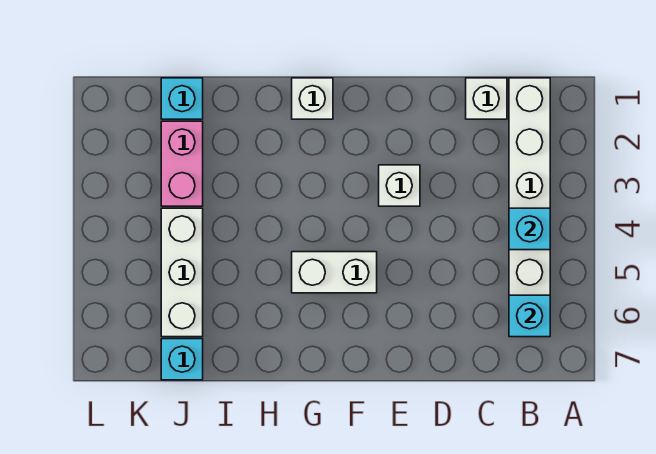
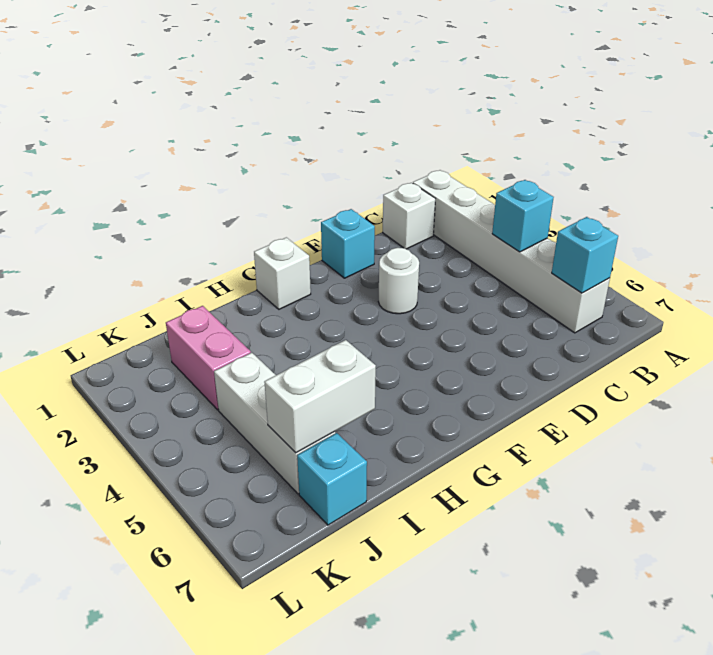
white brick E3 level 1 -> white round brick E3 level 1
white brick F5:G5 level 1 -> white brick I6:J6 level 2
cyan brick J1 level 1 -> cyan brick E1 level 1

